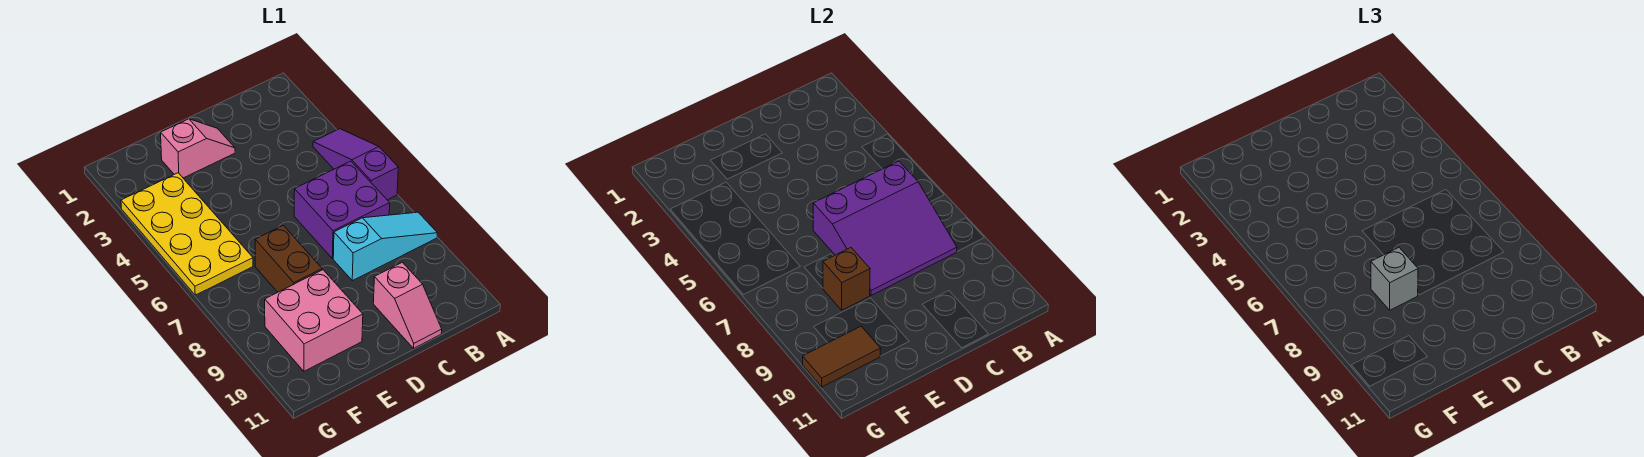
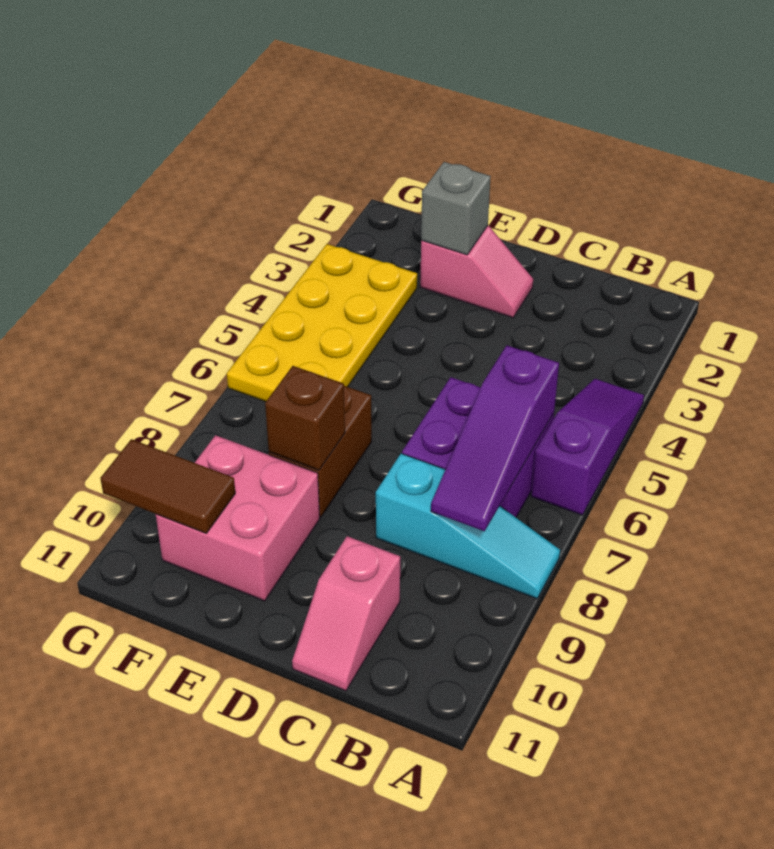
purple slope B6:D8 level 2 top 6 -> purple slope B6:B8 level 2 top 6
grey brick E8 level 3 -> grey brick E2 level 2

